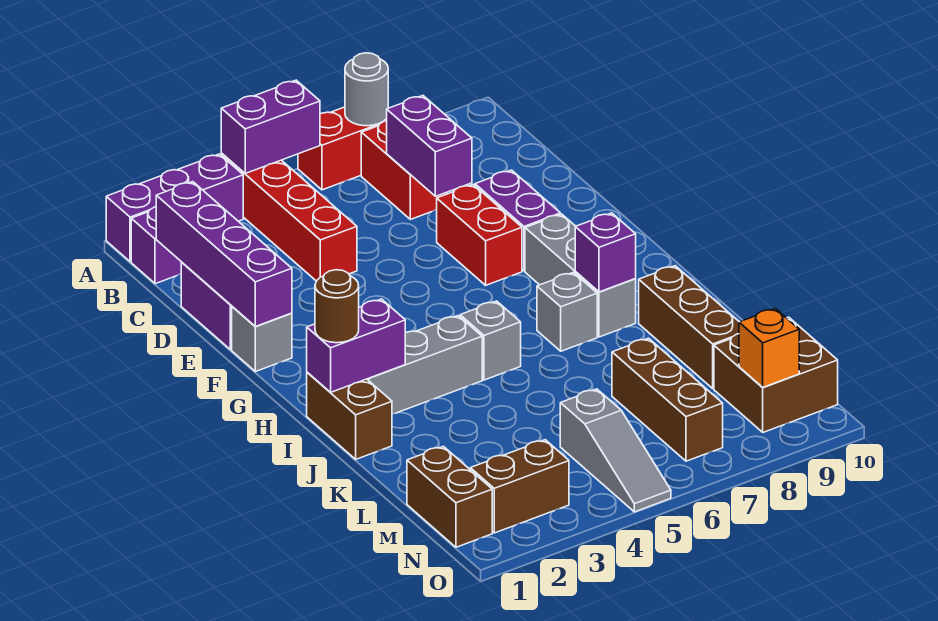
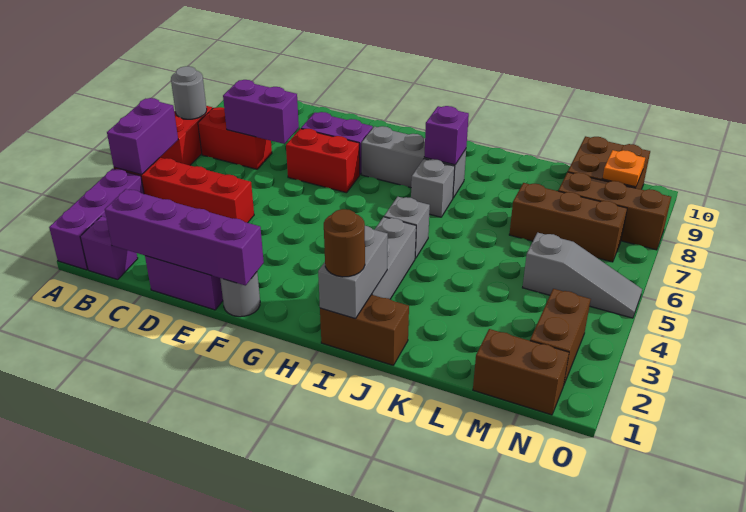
grey brick F1 level 1 -> grey round brick F1 level 1
purple brick I1:I2 level 2 -> grey brick I1:I2 level 2
brown brick J9:L9 level 1 -> brown brick M8:O8 level 1
orange brick N9 level 2 -> orange plate N9 level 2

